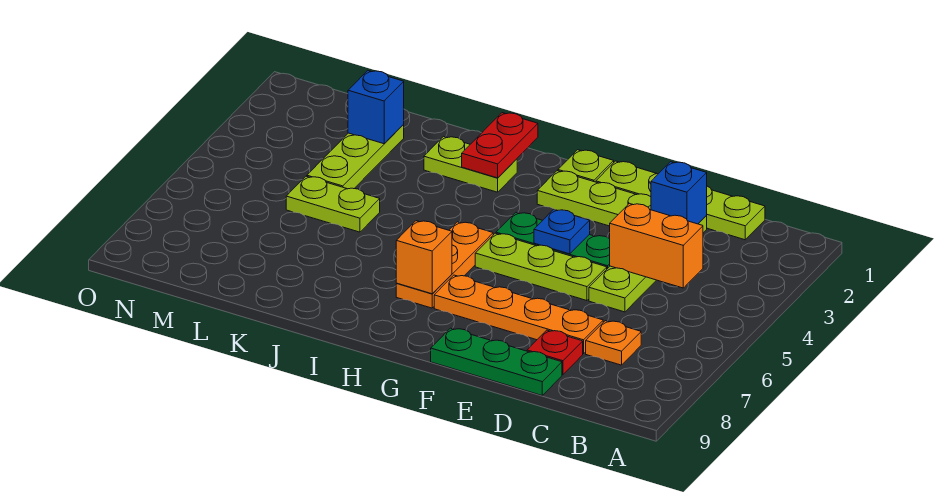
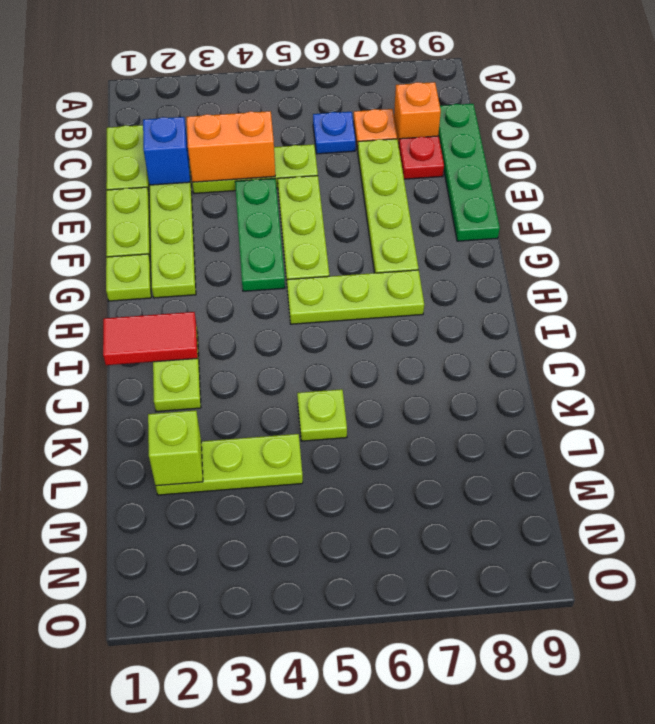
orange brick C4:D4 level 2 -> orange brick D3:D4 level 2
orange plate D7:G7 level 1 -> lime plate D7:G7 level 1
green plate D9:F9 level 1 -> green plate C9:F9 level 1
blue plate F4 level 2 -> blue plate C6 level 1
orange plate H5:H7 level 1 -> lime plate H5:H7 level 1
orange brick H7 level 2 -> orange brick C8 level 1
red plate I1:I2 level 2 -> red tile I1:I2 level 2
lime plate K5:L5 level 1 -> lime plate K5 level 1
blue brick L2 level 2 -> lime brick L2 level 2

